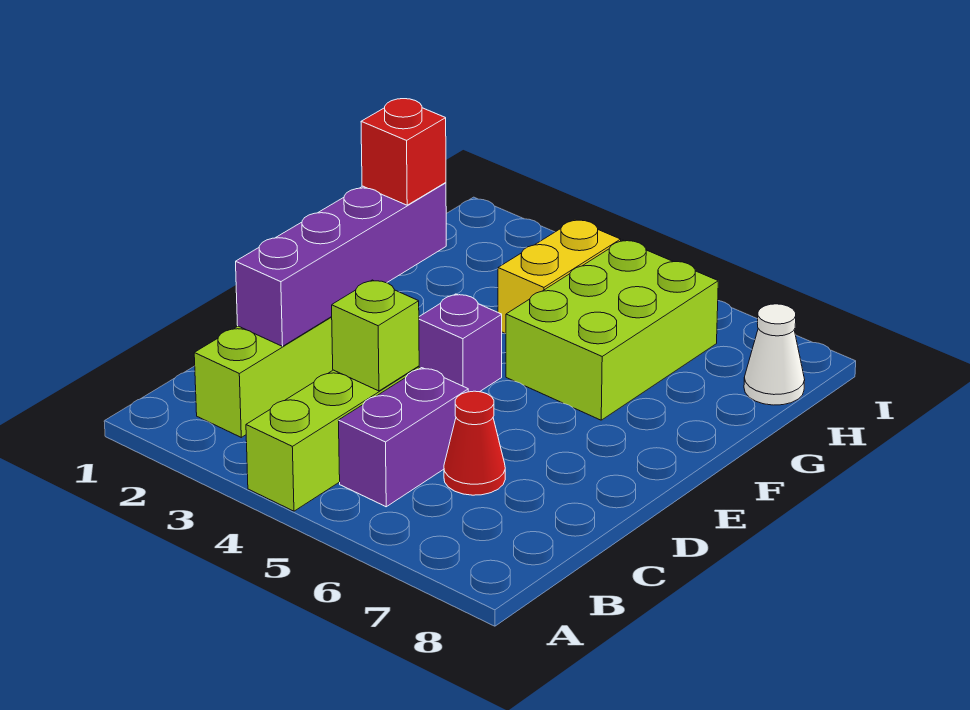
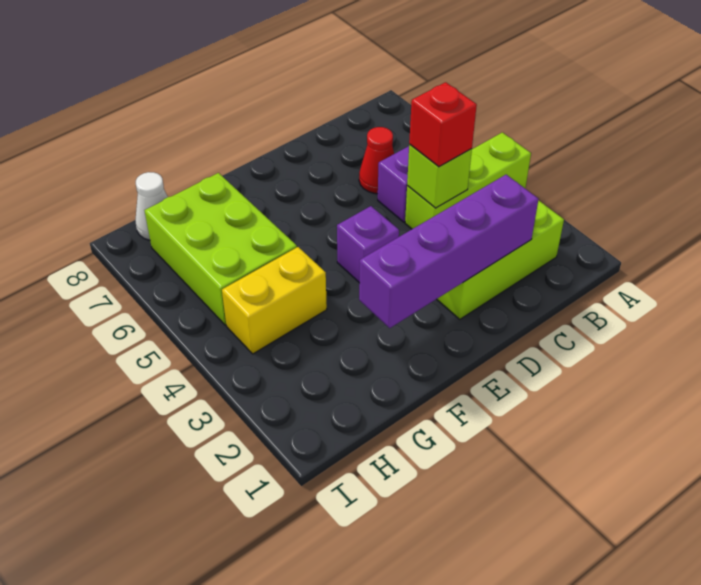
red brick F2 level 3 -> red brick C4 level 3
lime brick F5:H6 level 1 -> lime brick G5:H7 level 1

